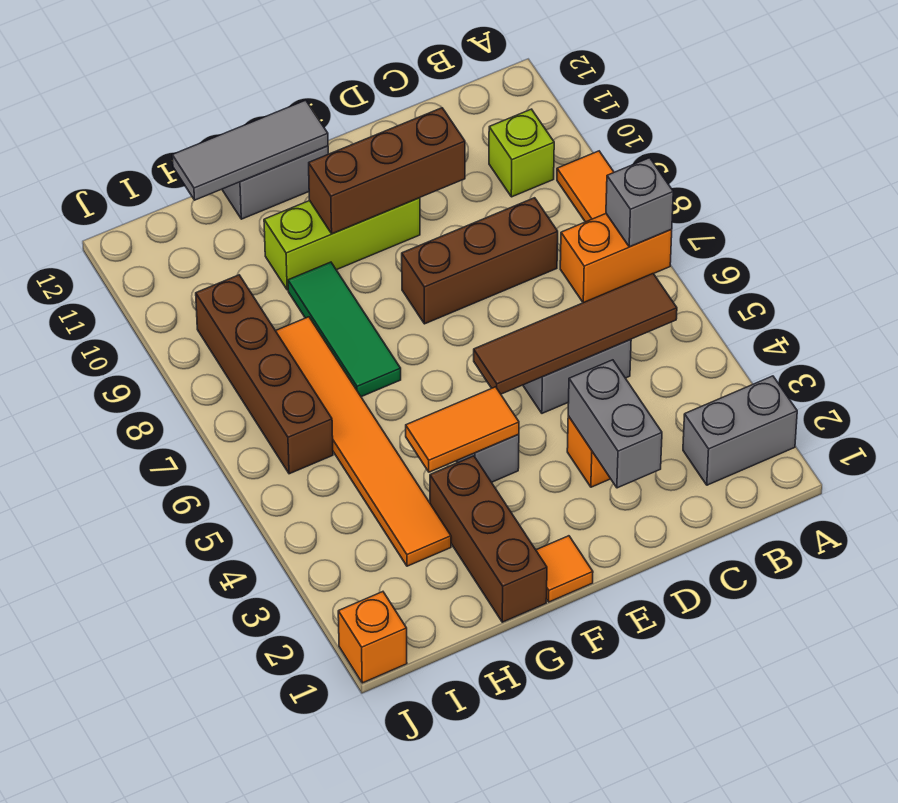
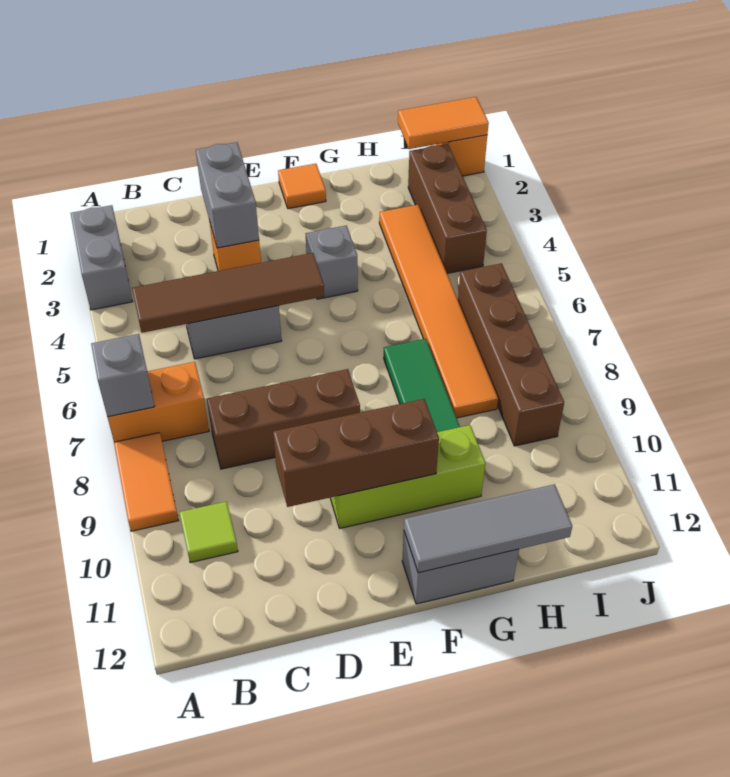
grey brick A2:B2 level 1 -> grey brick A2:A3 level 1
lime brick B10 level 1 -> lime tile B10 level 1
orange tile F4:G4 level 2 -> orange tile I1:J1 level 2
brown brick G1:G3 level 1 -> brown brick I2:I4 level 1

